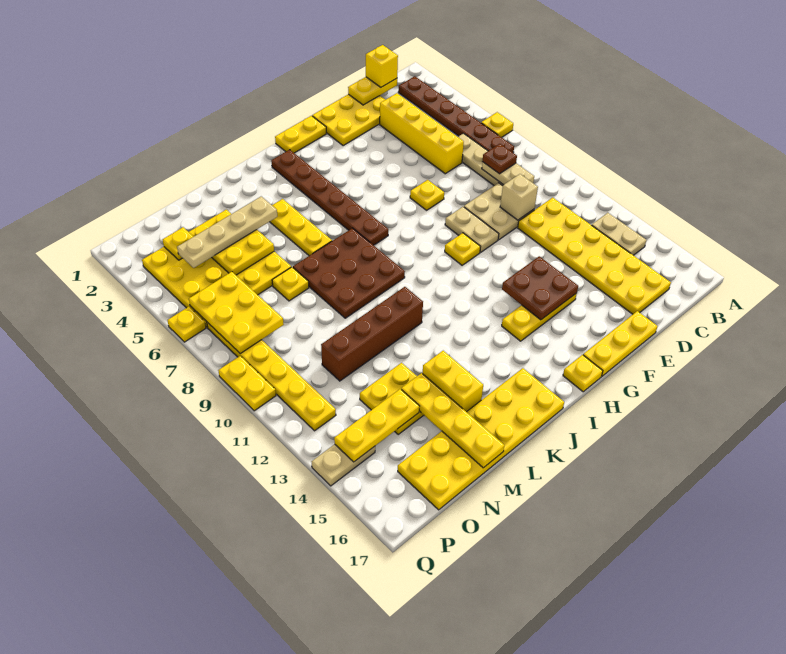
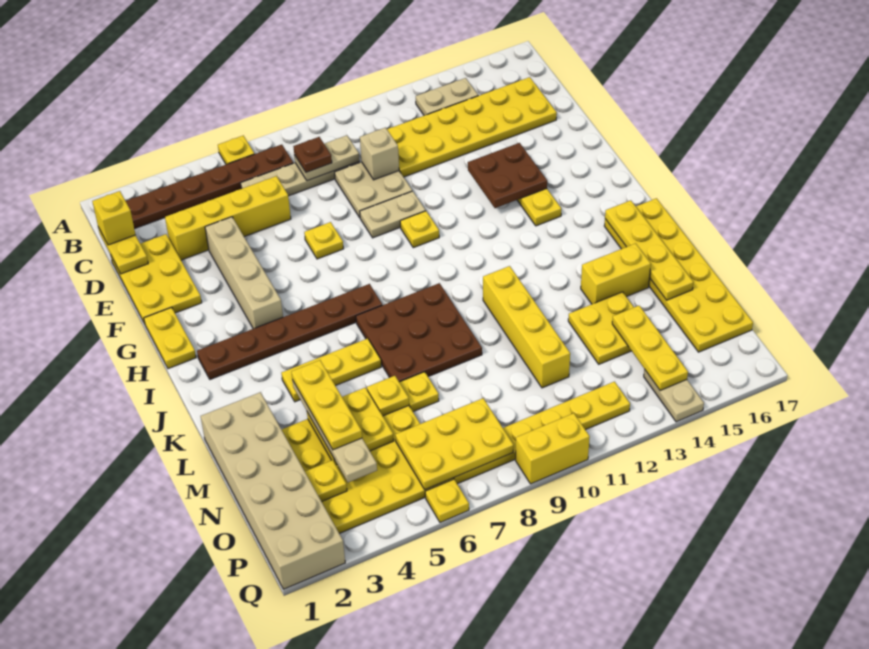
none -> tan brick E4:H4 level 1
yellow plate E17:G17 level 1 -> yellow plate L4:N4 level 4
yellow plate H17 level 1 -> yellow plate M6 level 2
brown brick K11:N11 level 1 -> yellow brick K11:N11 level 1
none -> tan brick L1:Q2 level 1
yellow plate M14:M17 level 2 -> yellow plate J16:M16 level 2
yellow plate Q9:Q10 level 1 -> yellow brick Q9:Q10 level 1

